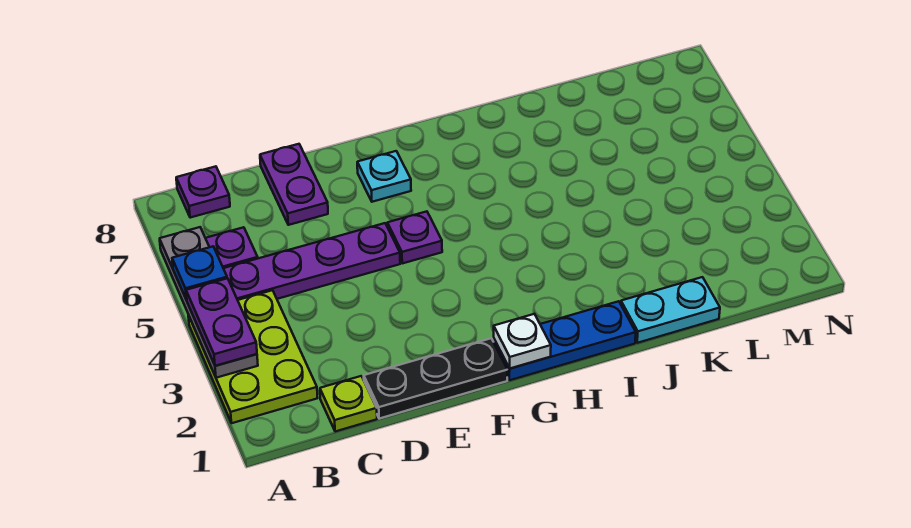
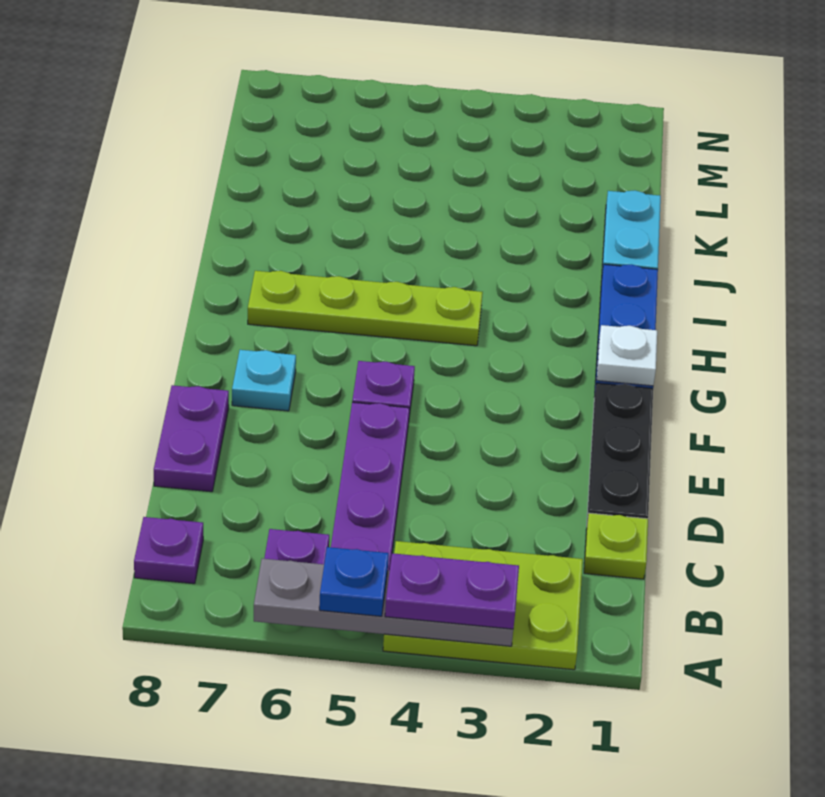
purple plate D7:D8 level 1 -> purple plate D8:E8 level 1
none -> lime plate H4:H7 level 1

